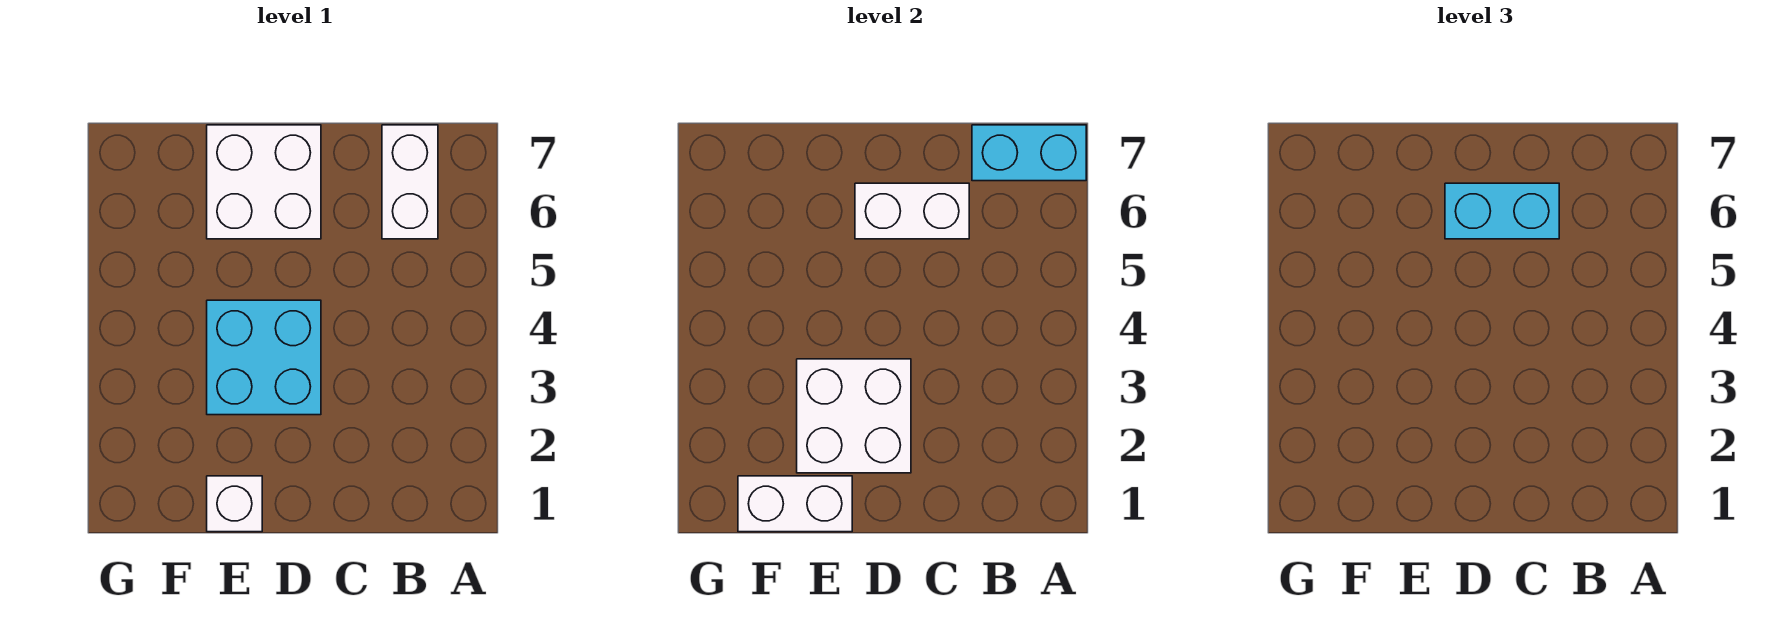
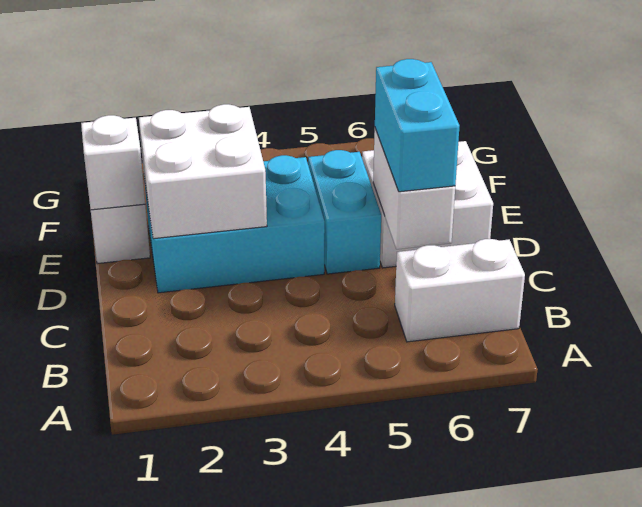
cyan brick A7:B7 level 2 -> cyan brick D5:E5 level 1
cyan brick D3:E4 level 1 -> cyan brick D2:E4 level 1
white brick E1:F1 level 2 -> white brick E1 level 2

